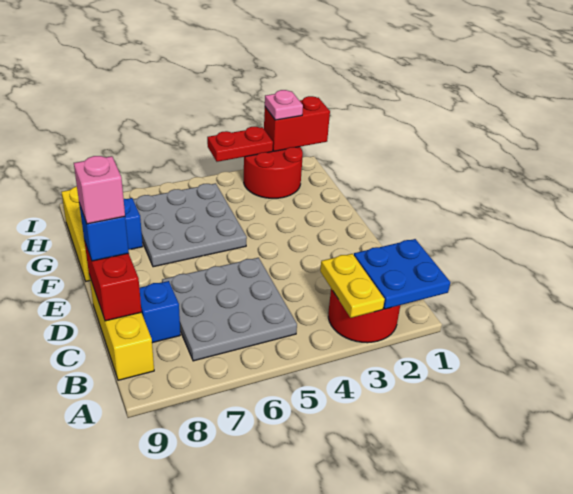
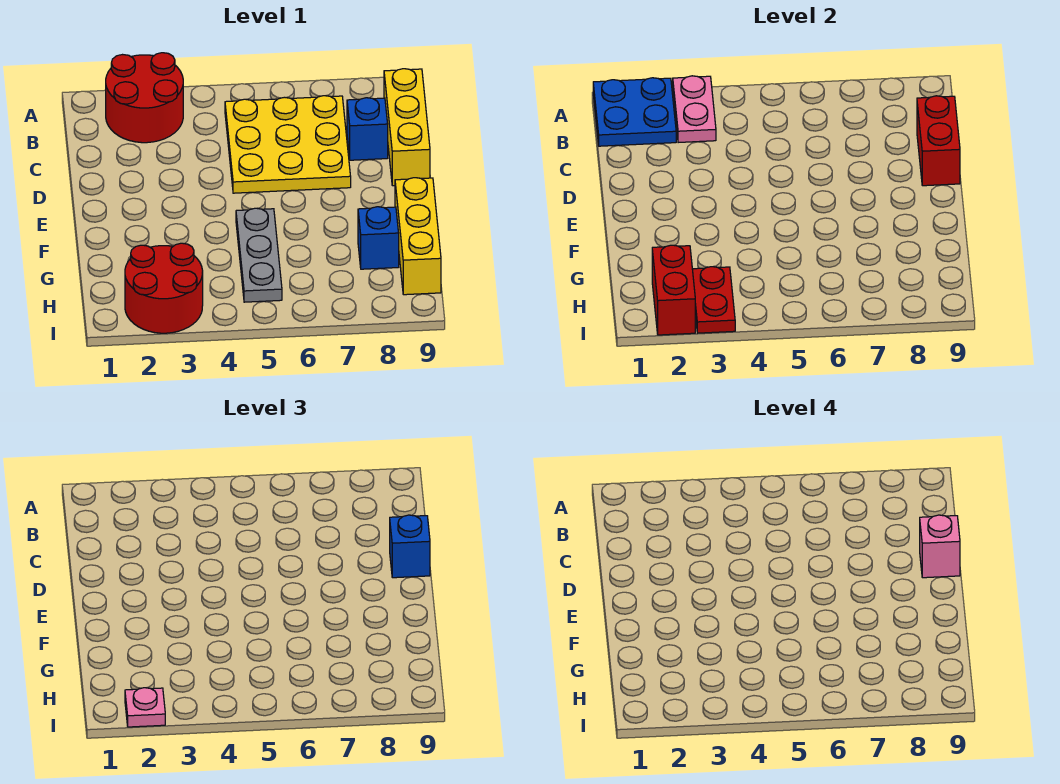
yellow plate A3:B3 level 2 -> pink plate A3:B3 level 2
grey plate B5:D7 level 1 -> yellow plate B5:D7 level 1
grey plate F5:H7 level 1 -> grey plate F5:H5 level 1
red brick I1:I2 level 2 -> red brick H2:I2 level 2
red plate I3:I4 level 2 -> red plate H3:I3 level 2

